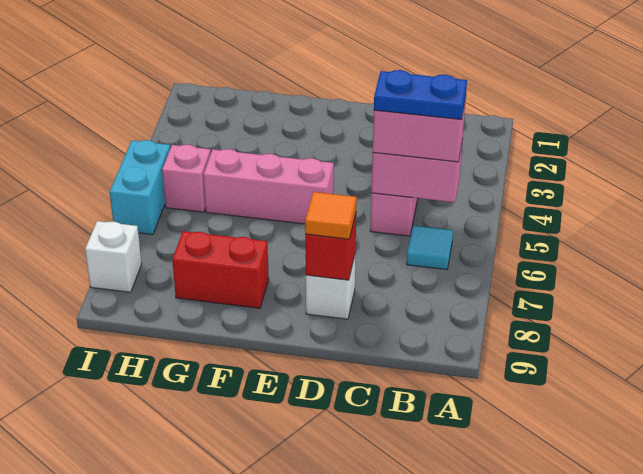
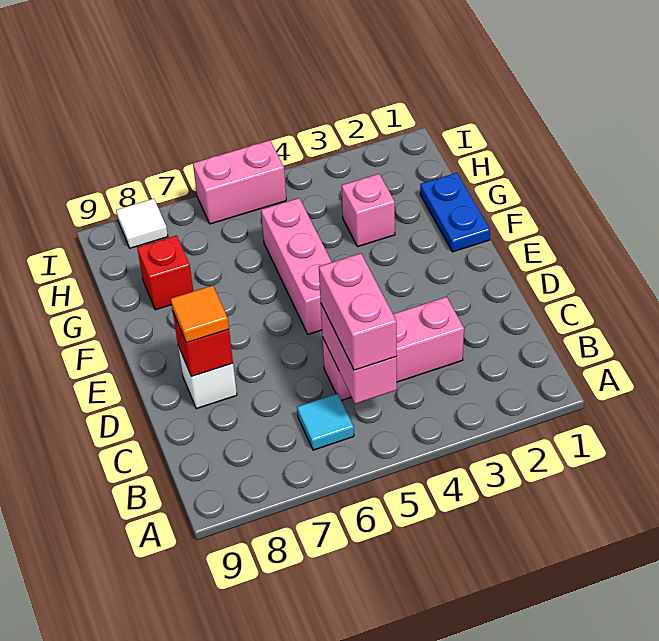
blue plate B5:C5 level 4 -> blue plate F1:G1 level 1
red brick F8:G8 level 1 -> red brick G8 level 1
pink brick H5 level 1 -> pink brick G3 level 1
cyan brick I5:I6 level 1 -> pink brick I5:I6 level 1
white brick I8 level 1 -> white tile I8 level 1

